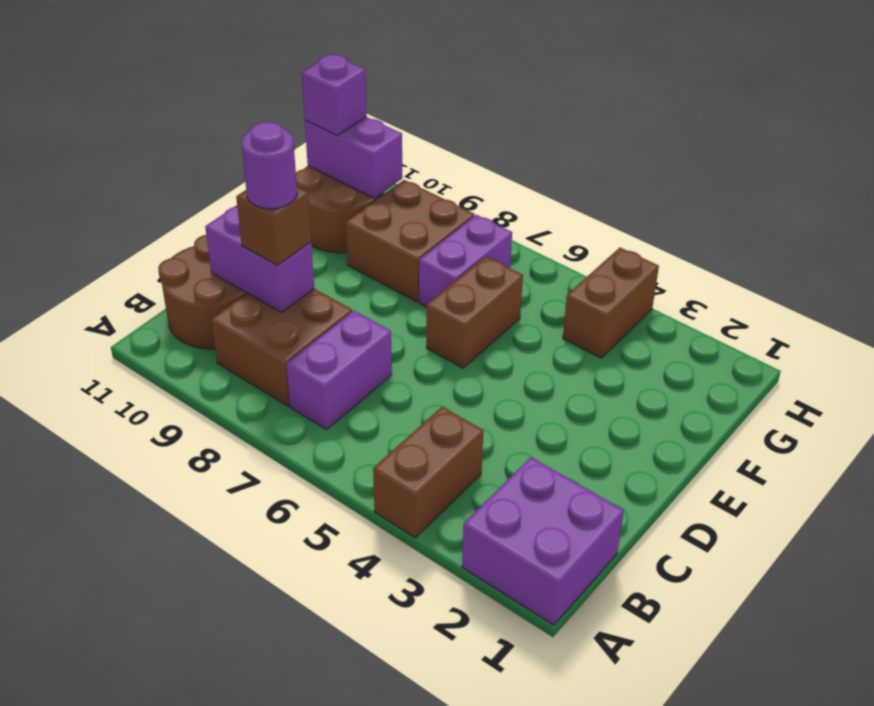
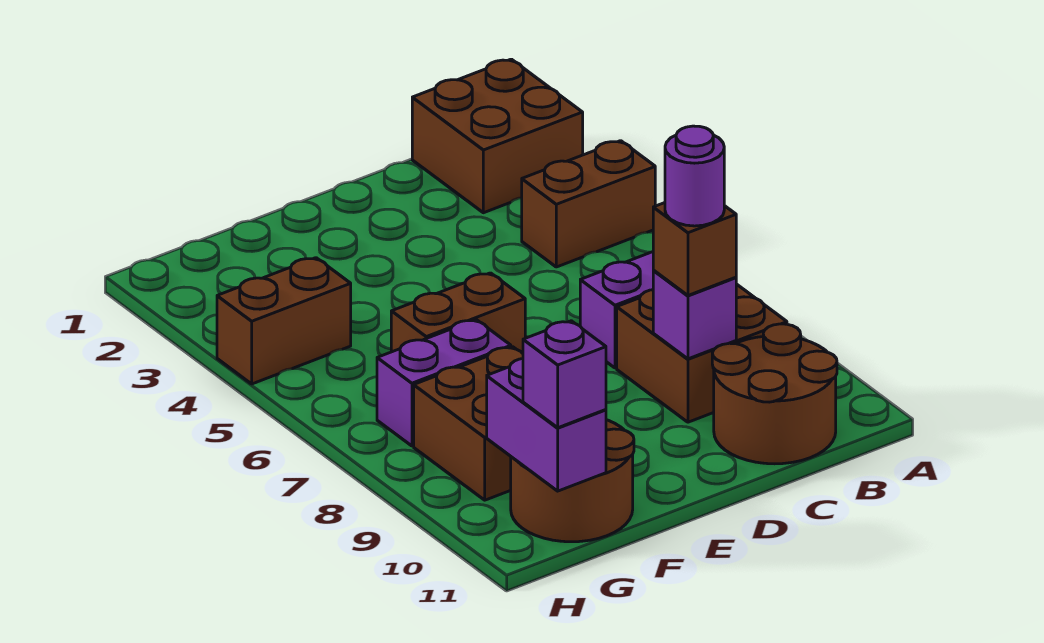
purple brick A1:B2 level 1 -> brown brick A1:B2 level 1
purple brick C9:C10 level 2 -> purple brick C9 level 2

